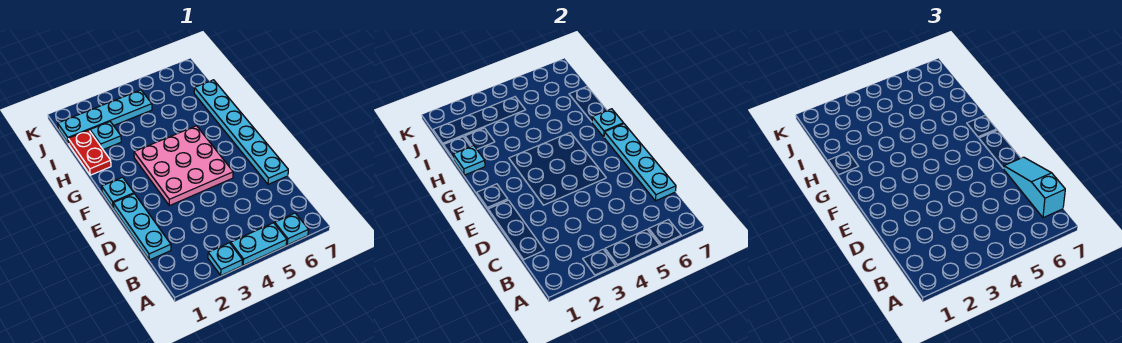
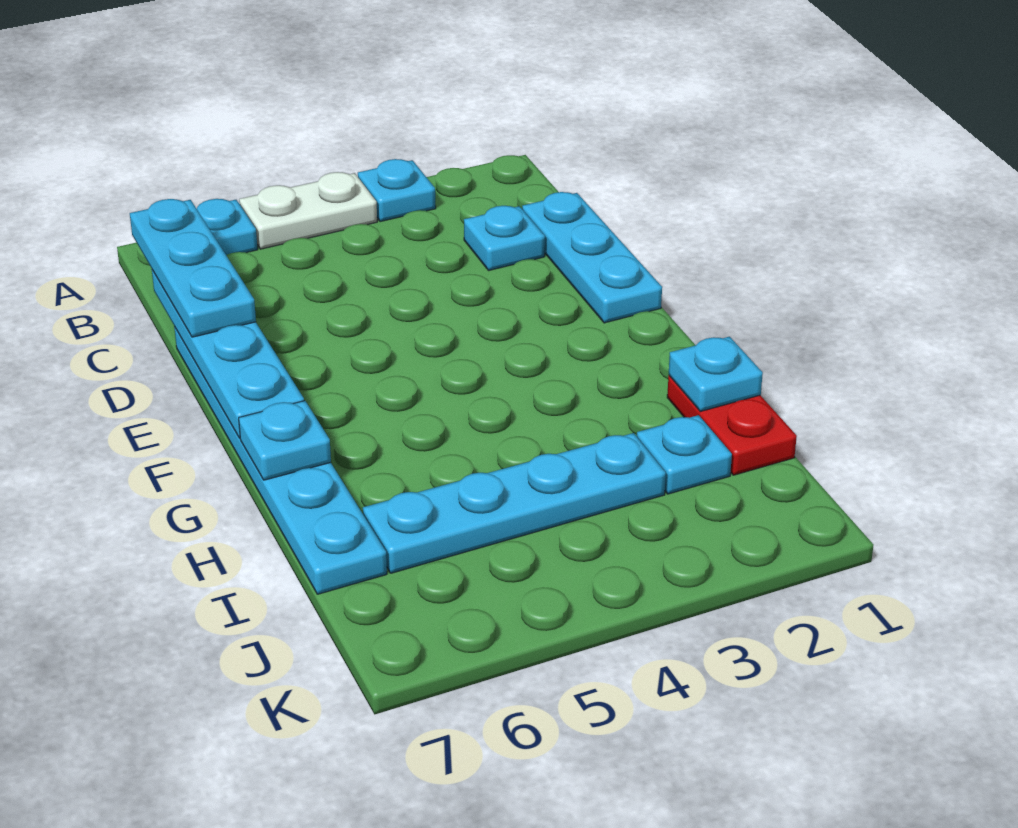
cyan plate A4:A5 level 1 -> white plate A4:A5 level 1
cyan slope B7:D7 level 3 top B -> cyan plate B7:D7 level 3
pink plate E3:G5 level 1 -> none
cyan plate F1 level 1 -> cyan plate C2 level 1
cyan plate J1:J4 level 1 -> cyan plate I3:I6 level 1

